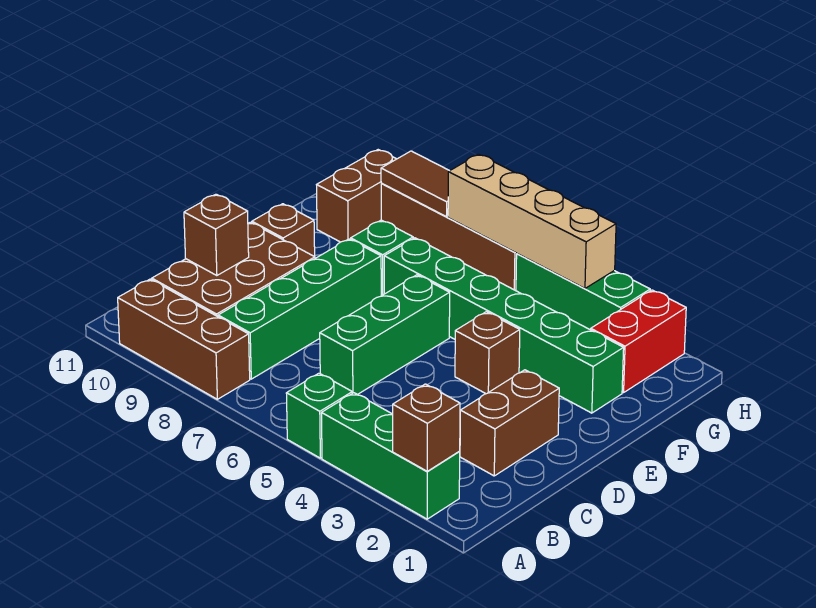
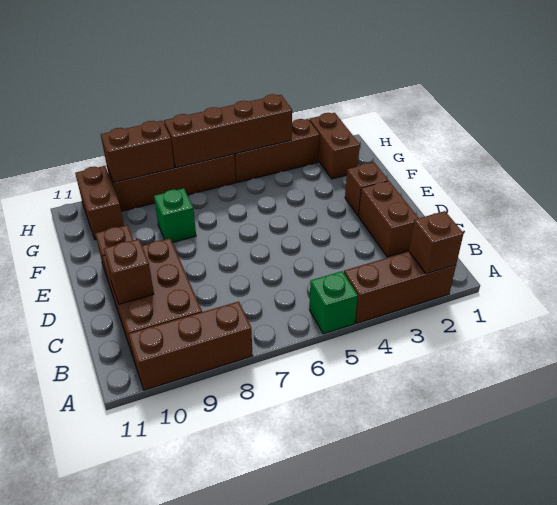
green brick A2:A4 level 1 -> brown brick A2:A4 level 1
green brick B8:E8 level 1 -> none
green brick C6:E6 level 1 -> none
brown brick E4 level 1 -> brown brick E2 level 1
green brick F2:F7 level 1 -> none
red brick G2:H2 level 1 -> brown brick G2:H2 level 1
green brick H3:H5 level 1 -> brown brick H3:H5 level 1
tan brick H4:H7 level 2 -> brown brick H4:H7 level 2
brown tile H8:H9 level 2 -> brown brick H8:H9 level 2

